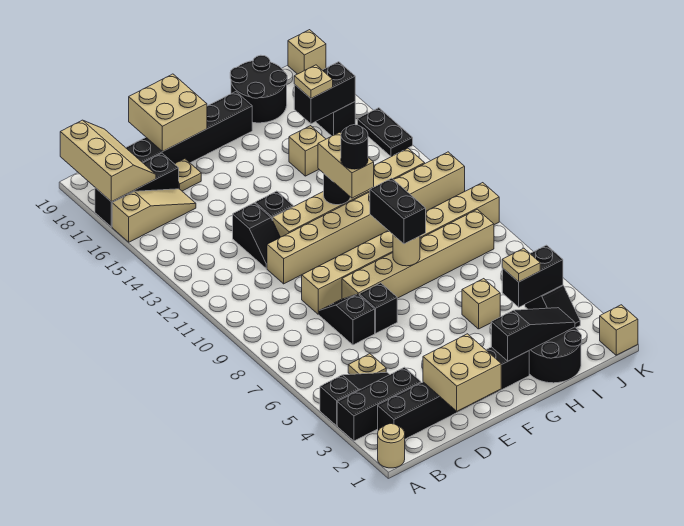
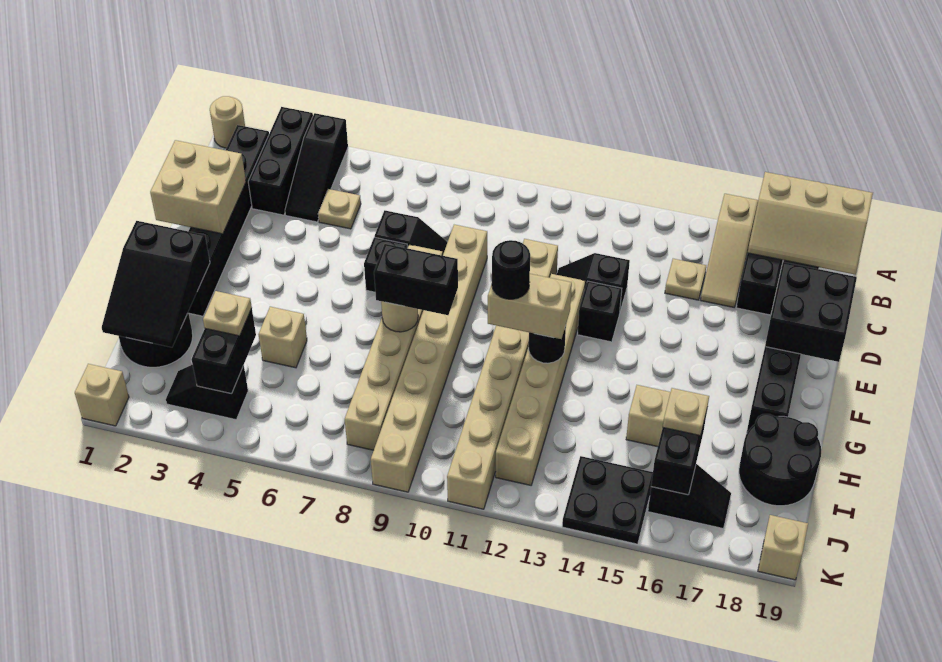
tan plate D17 level 1 -> tan plate C15 level 1
tan brick D18:E19 level 2 -> black brick D18:E19 level 2
black slope G2:I2 level 2 top G -> black slope G1:I2 level 2 top G
black plate K14:K15 level 1 -> black plate J14:K15 level 1

